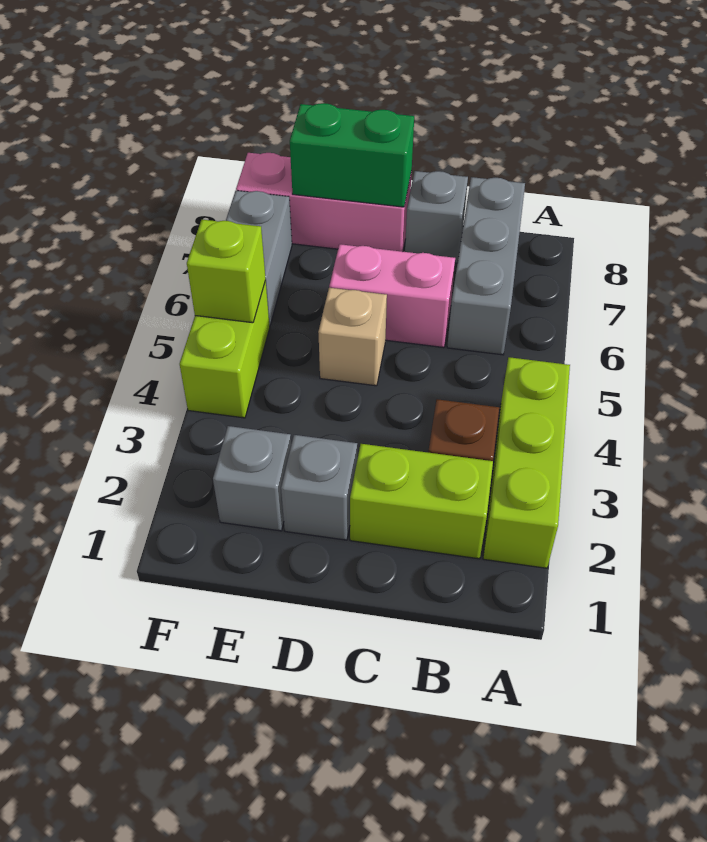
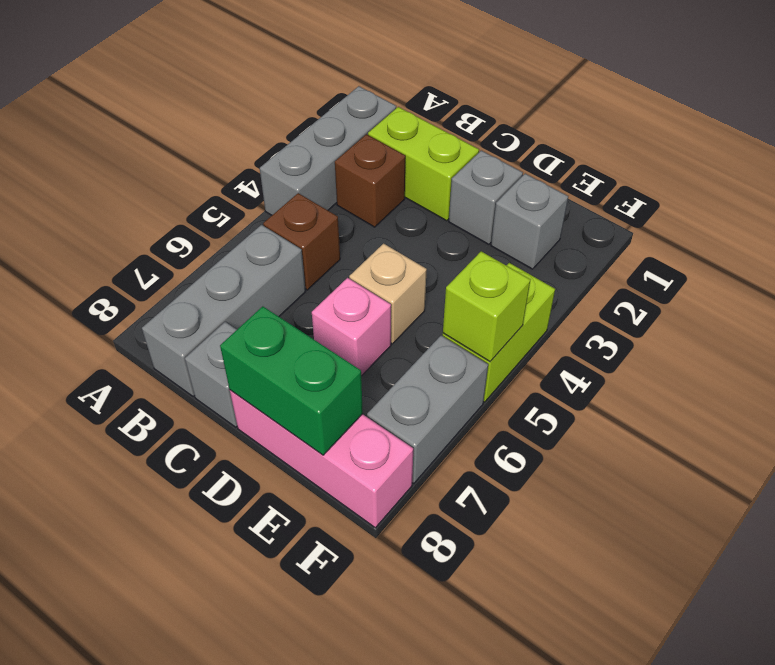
lime brick A2:A4 level 1 -> grey brick A2:A4 level 1
none -> brown brick B5 level 1
pink brick C6:D6 level 1 -> pink brick D6 level 1

